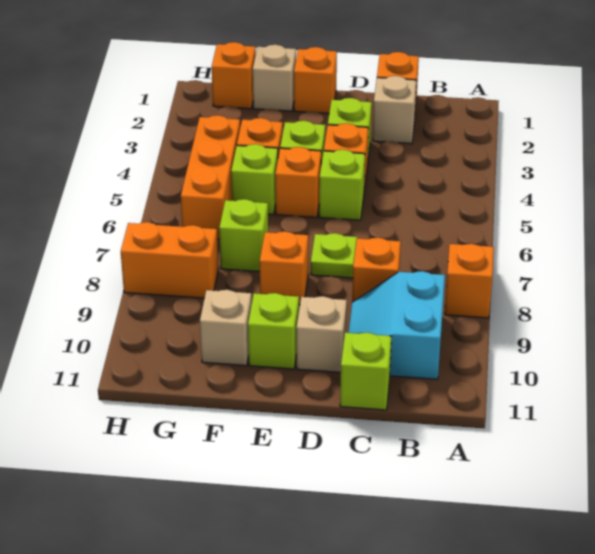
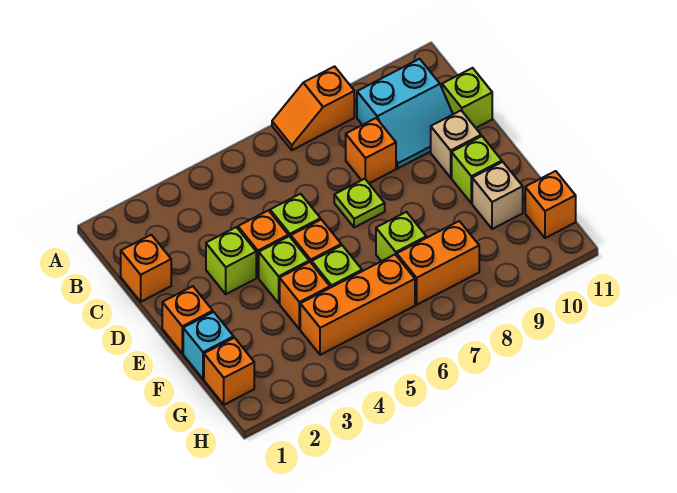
tan brick C2 level 1 -> none
orange brick E8 level 1 -> orange brick G11 level 1
tan brick F1 level 1 -> cyan brick F1 level 1
orange brick G8:H8 level 1 -> orange brick G7:G8 level 1

